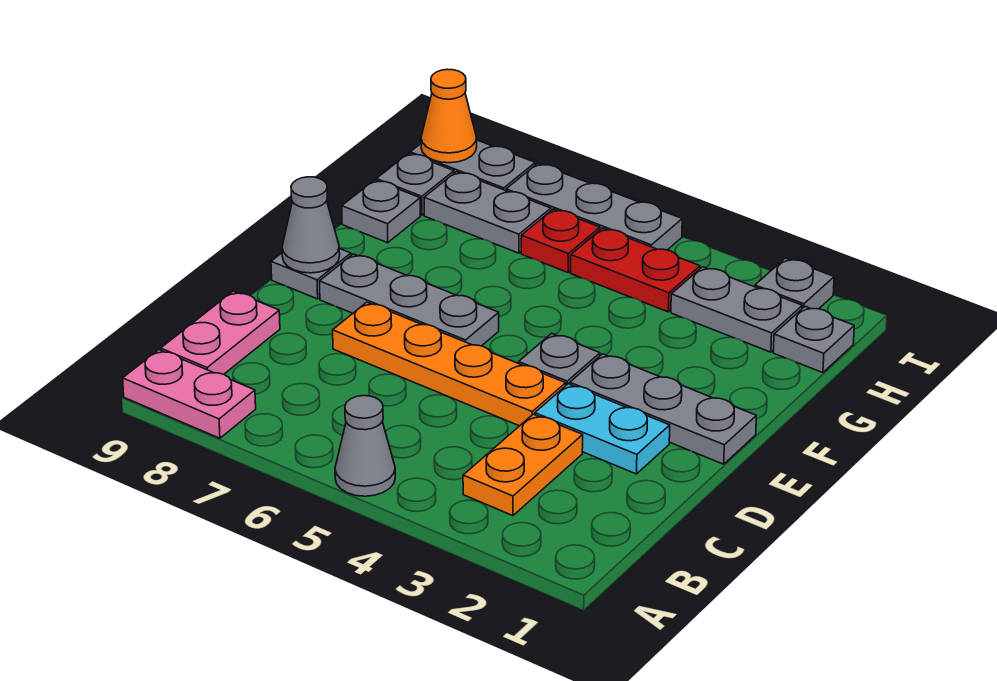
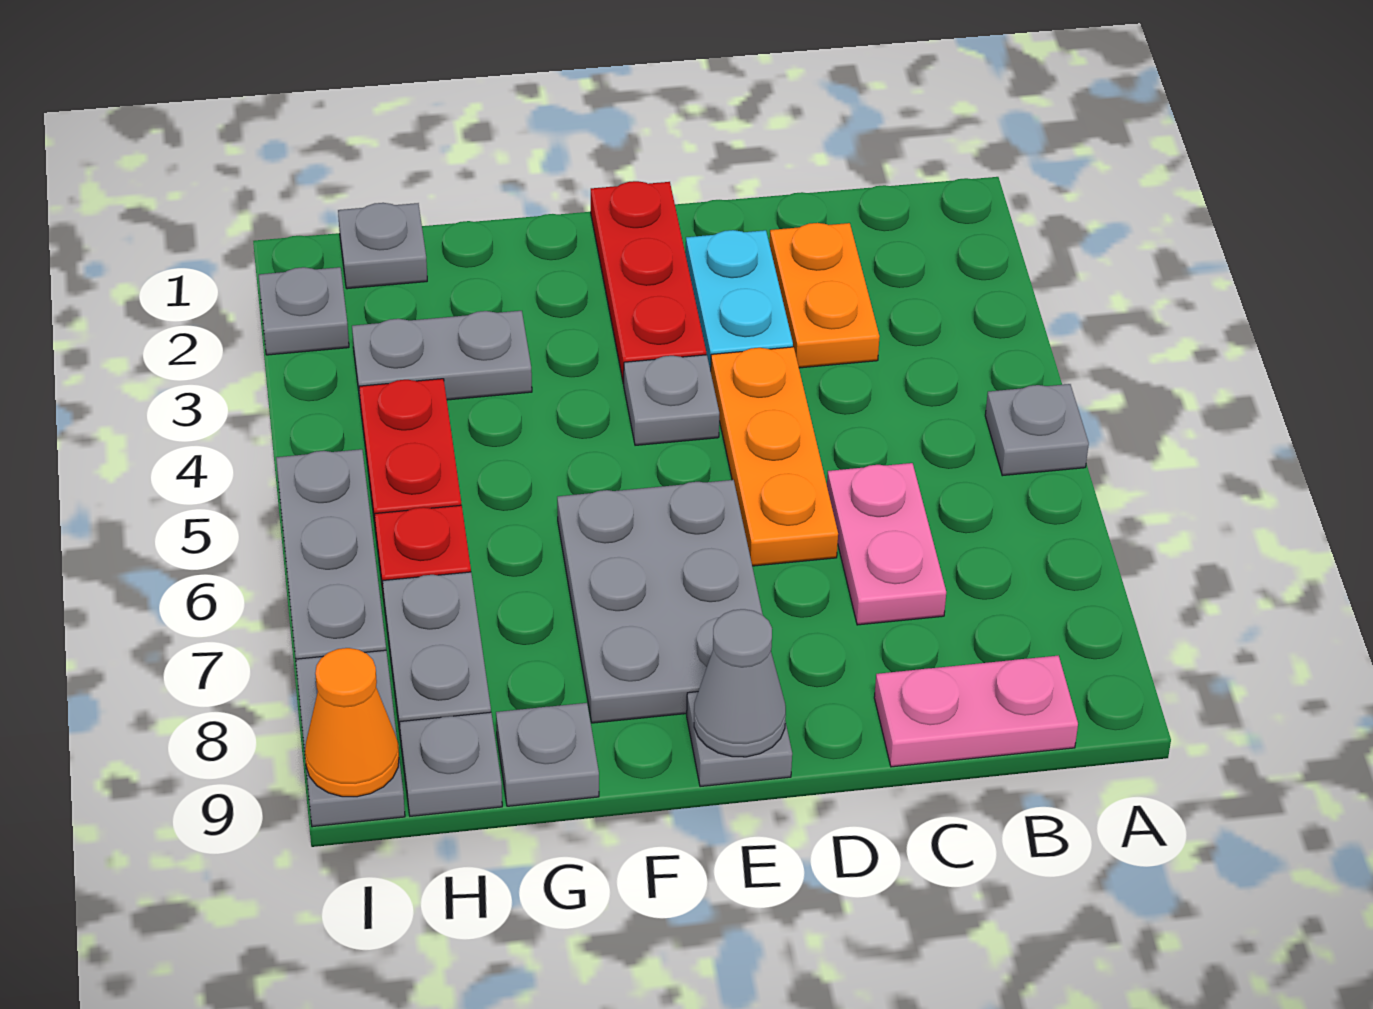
grey cone A5 level 1 -> grey plate A5 level 1
pink plate A8:A9 level 1 -> pink plate C6:C7 level 1
orange plate B3:C3 level 1 -> orange plate C2:C3 level 1
orange plate D4:D7 level 1 -> orange plate D4:D6 level 1
grey plate E1:E3 level 1 -> red plate E1:E3 level 1
grey plate E6:E8 level 1 -> grey plate E6:F8 level 1
grey plate H2:H3 level 1 -> grey plate G3:H3 level 1

